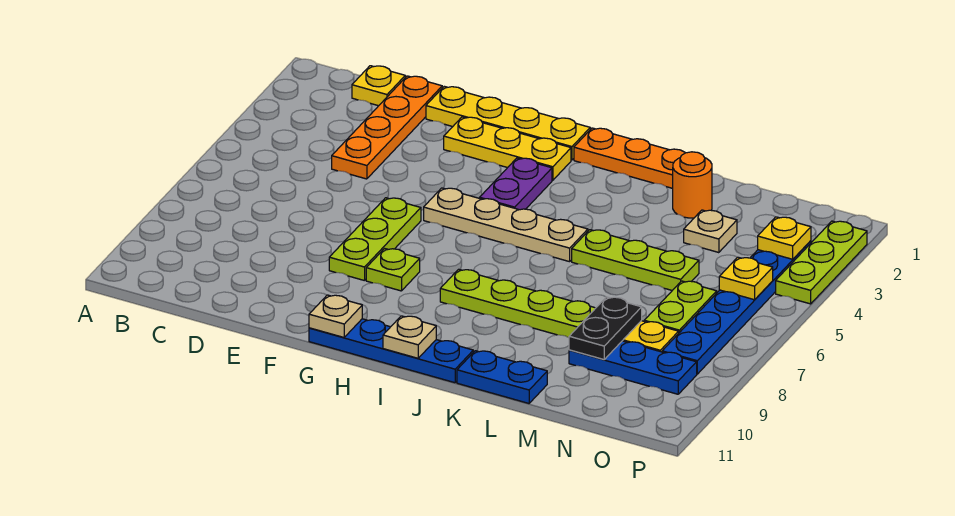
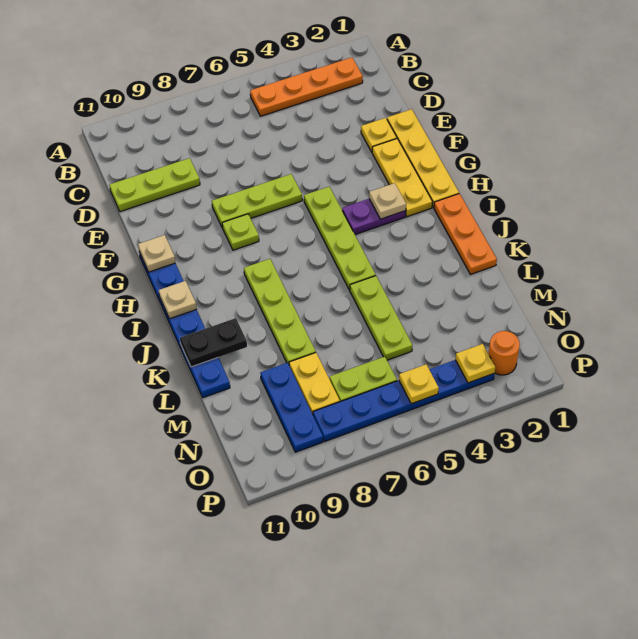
yellow plate C1 level 1 -> yellow plate E2 level 1
orange plate D1:D4 level 1 -> orange plate B2:B5 level 1
tan plate G5:J5 level 1 -> lime plate G5:J5 level 1
orange round brick L2 level 1 -> orange round brick O2 level 1
tan plate M3 level 1 -> tan plate H3 level 2
black plate M8:M9 level 2 -> black plate K10:K11 level 2
lime plate P2:P4 level 1 -> lime plate D9:D11 level 1

